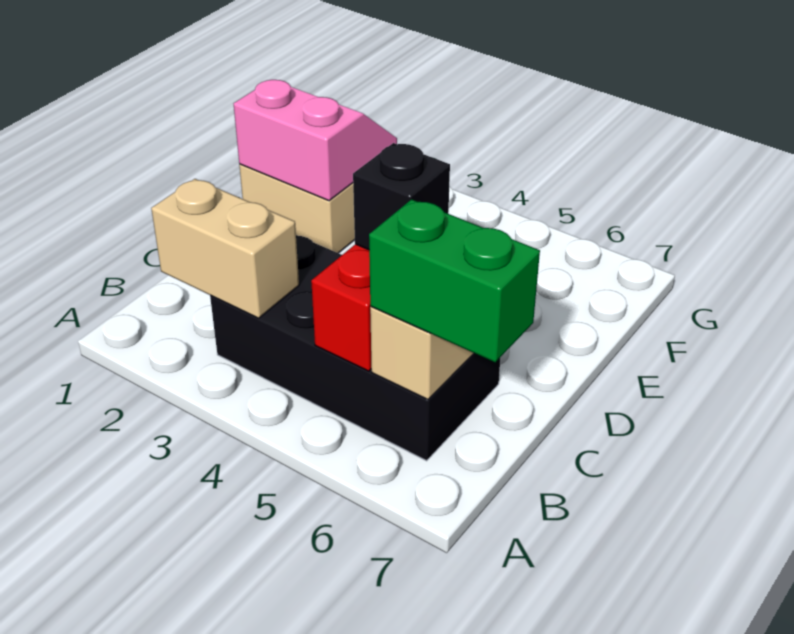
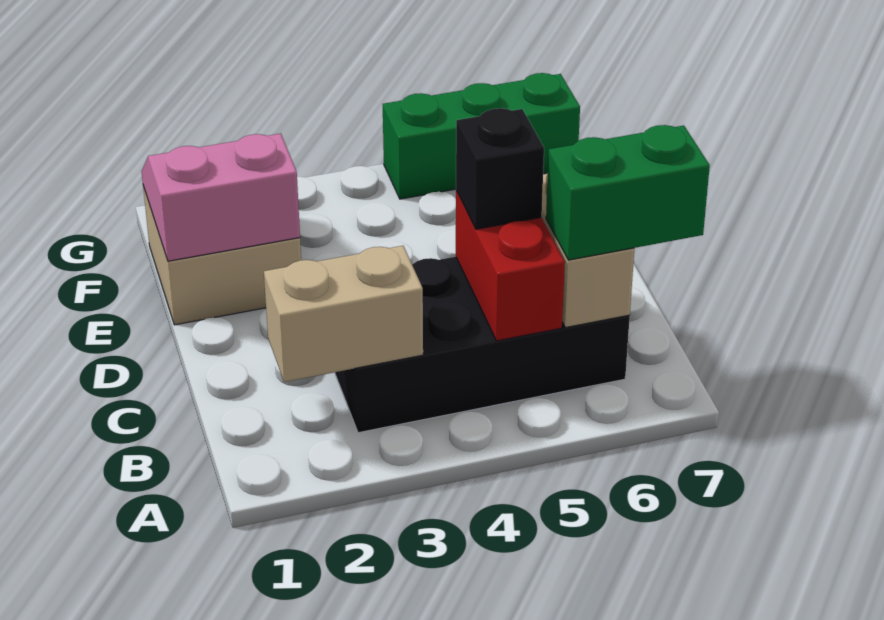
none -> green brick G5:G7 level 1

